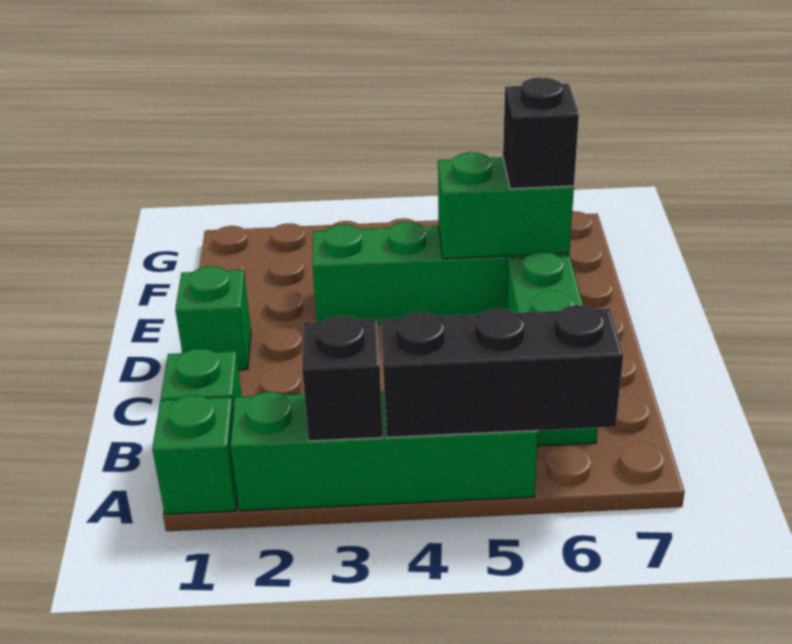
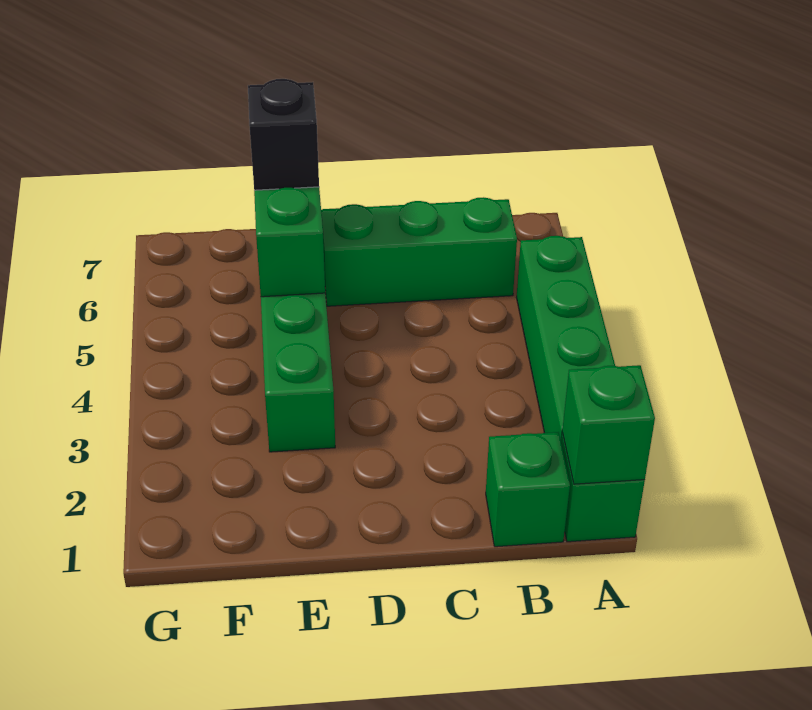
black brick A3 level 2 -> none
black brick A4:A6 level 2 -> none
green brick D1 level 1 -> green brick A1 level 2

